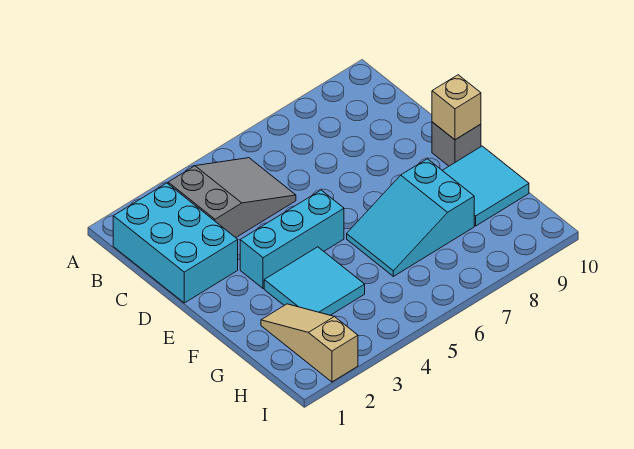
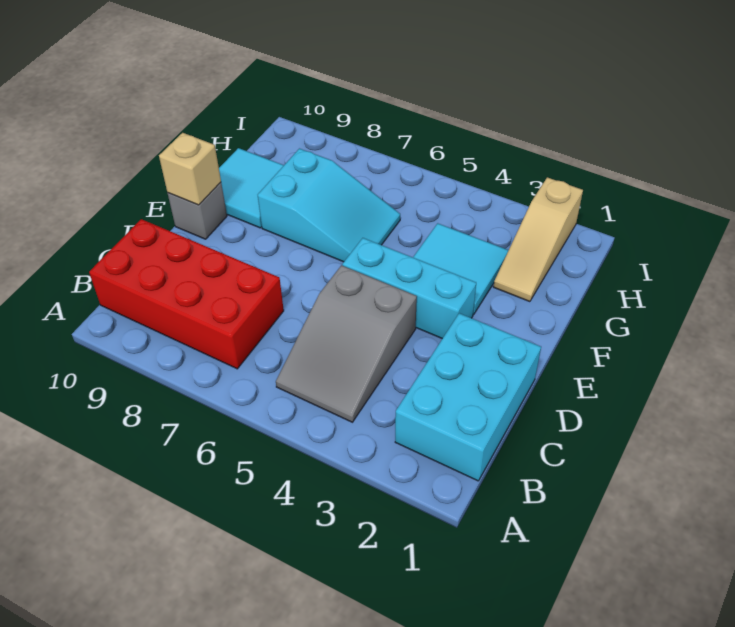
grey slope B3:C5 level 1 top 3 -> grey slope B4:D5 level 1 top D
none -> red brick B7:C10 level 1

